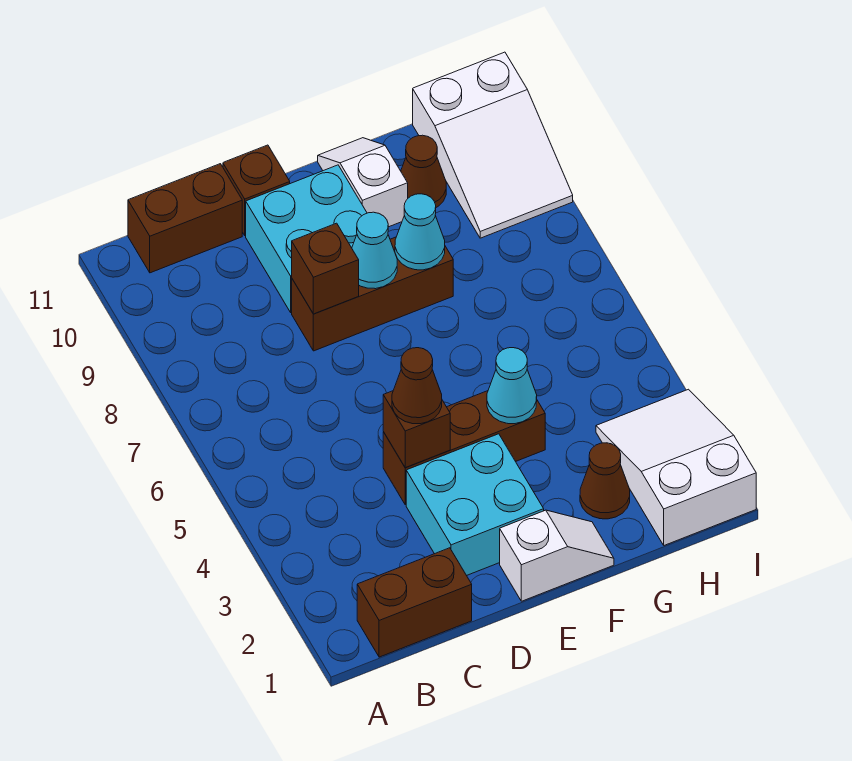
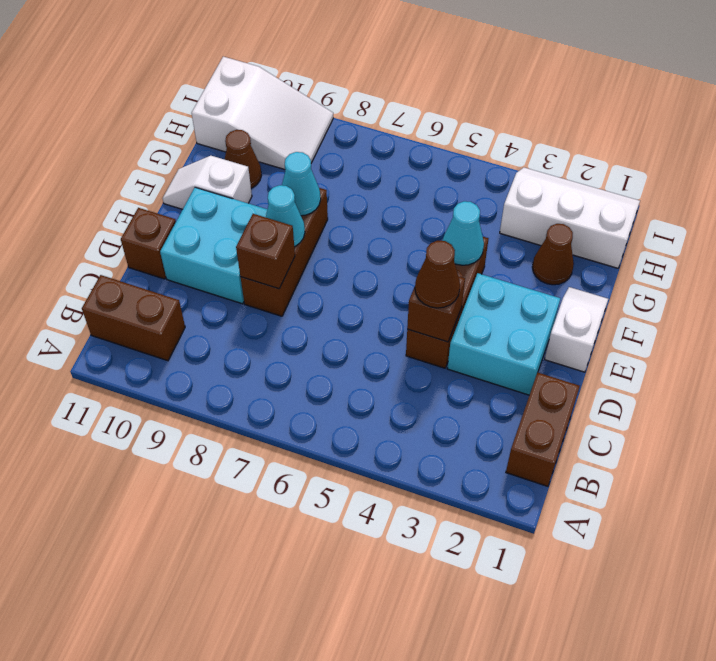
brown brick B11:C11 level 1 -> brown brick B10:B11 level 1
white slope H1:I3 level 1 top 1 -> white slope H1:I3 level 1 top H

